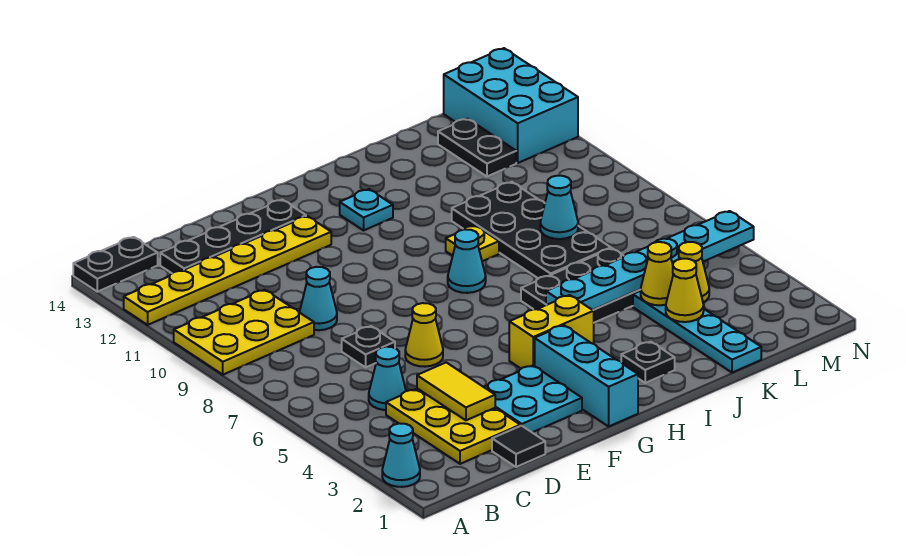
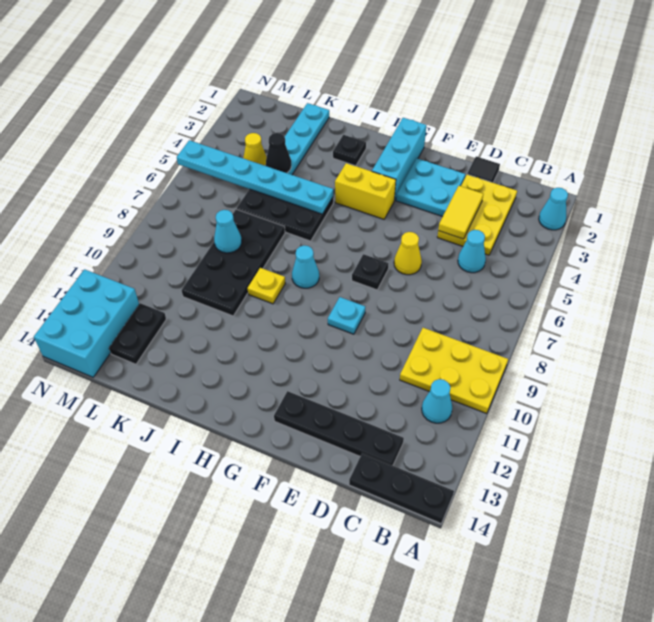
yellow plate A12:F12 level 1 -> none
black plate A14:B14 level 1 -> black plate A14:C14 level 1
black plate D7 level 1 -> black plate F7 level 1
cyan cone D9 level 1 -> cyan cone B11 level 1
cyan plate H12 level 1 -> cyan plate F9 level 1
yellow cone K3 level 2 -> none
yellow cone K4 level 2 -> black cone K4 level 2

